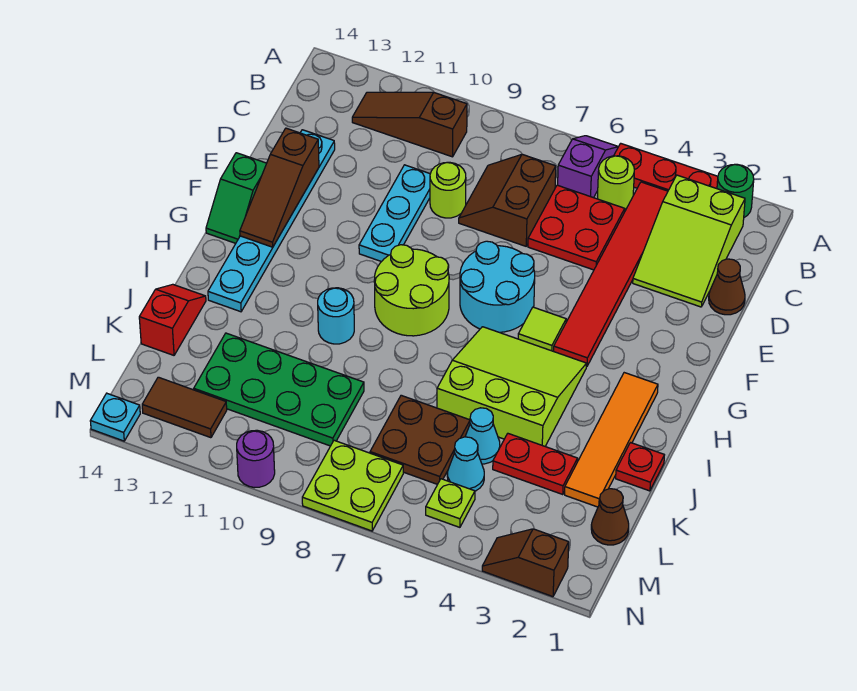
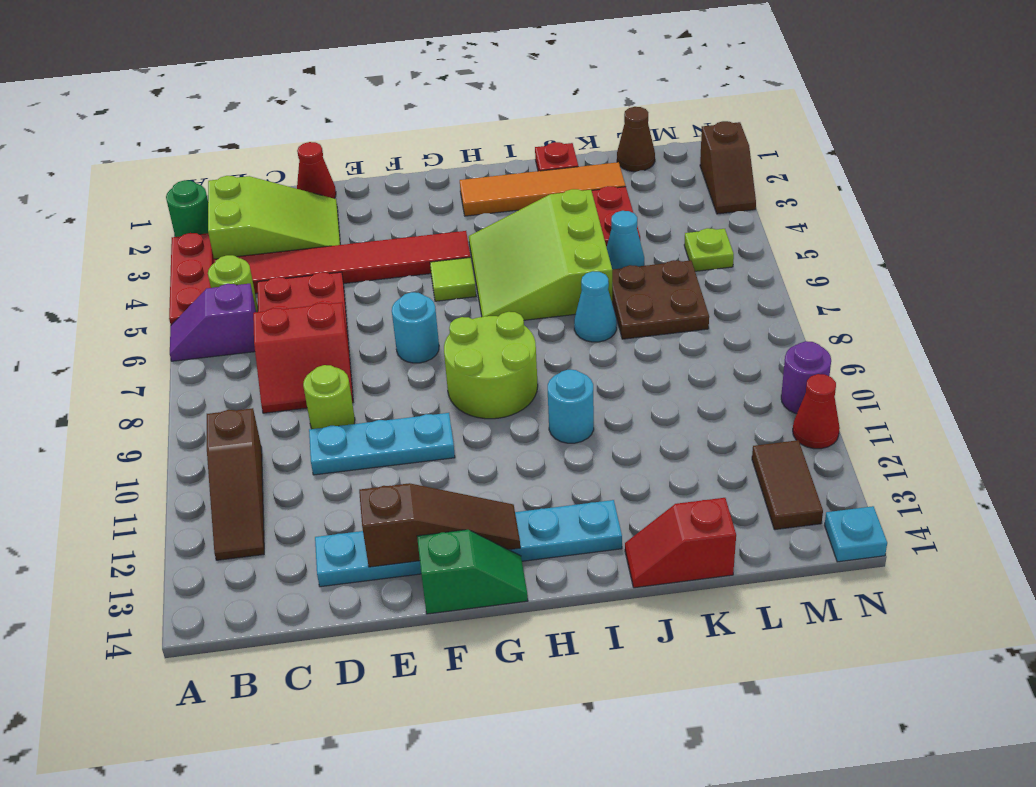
brown slope C7:D8 level 1 top 7 -> red slope C7:D8 level 1 top 7
brown cone D1 level 1 -> red cone D1 level 1
cyan round brick F6:G7 level 1 -> cyan round brick F7 level 1
green plate K9:L12 level 1 -> none
cyan cone L5 level 1 -> cyan cone J7 level 1
lime plate M7:N8 level 1 -> none
none -> red cone N11 level 1

